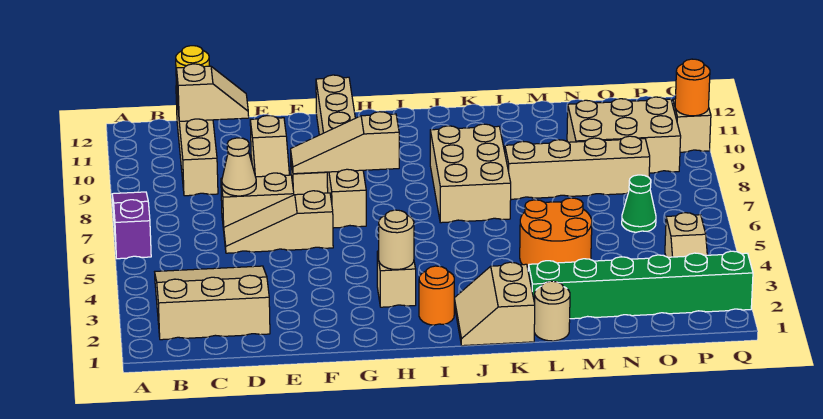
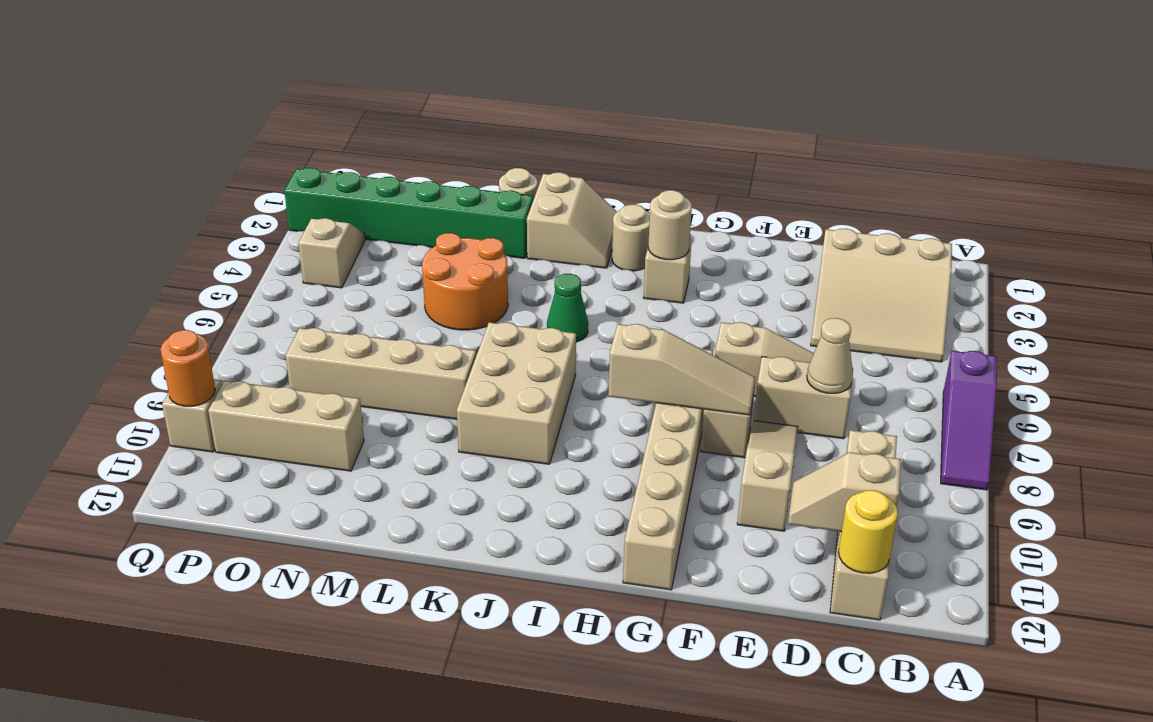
orange round brick I2 level 1 -> tan round brick I2 level 1
tan brick N9:P10 level 1 -> tan brick N10:P10 level 1
green cone O6 level 1 -> green cone J5 level 1

